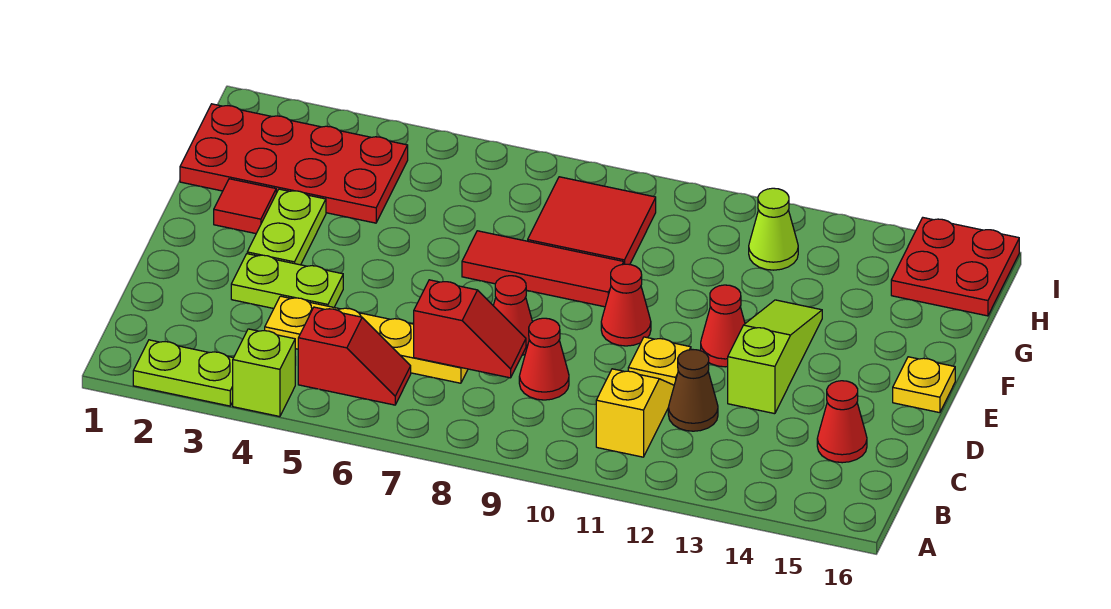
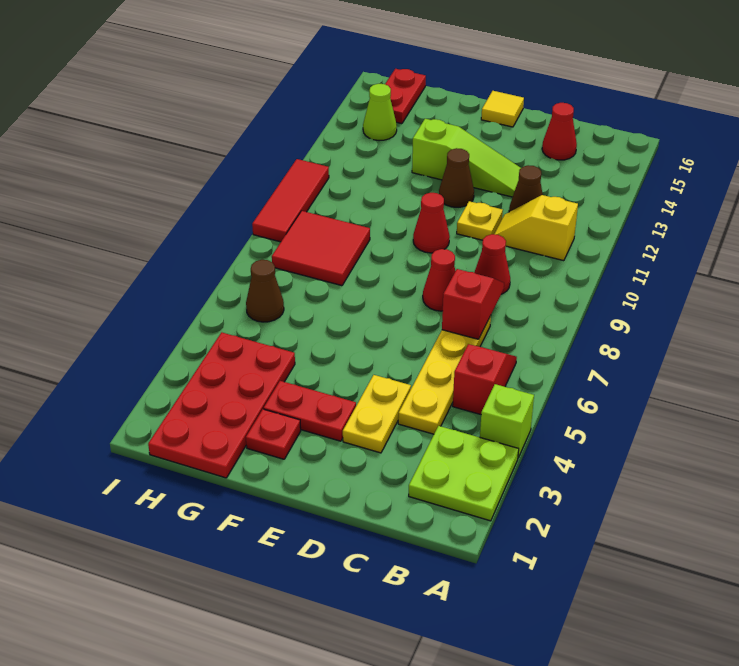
lime plate A2:A3 level 1 -> lime plate A2:B3 level 1
lime plate D3:D4 level 1 -> yellow plate D3:D4 level 1
lime slope D13:F13 level 1 top D -> lime slope D13:F13 level 1 top F
lime plate E3:F3 level 1 -> red plate E3:F3 level 1
red cone E12 level 1 -> brown cone E12 level 1
yellow plate E16 level 1 -> yellow tile E16 level 1
red tile F2 level 1 -> red plate F2 level 1
red tile F7:F9 level 1 -> red tile I9:I11 level 1
none -> brown cone H6 level 1
lime cone H12 level 1 -> lime cone H14 level 1
red plate H15:I16 level 1 -> red plate H15:H16 level 1

